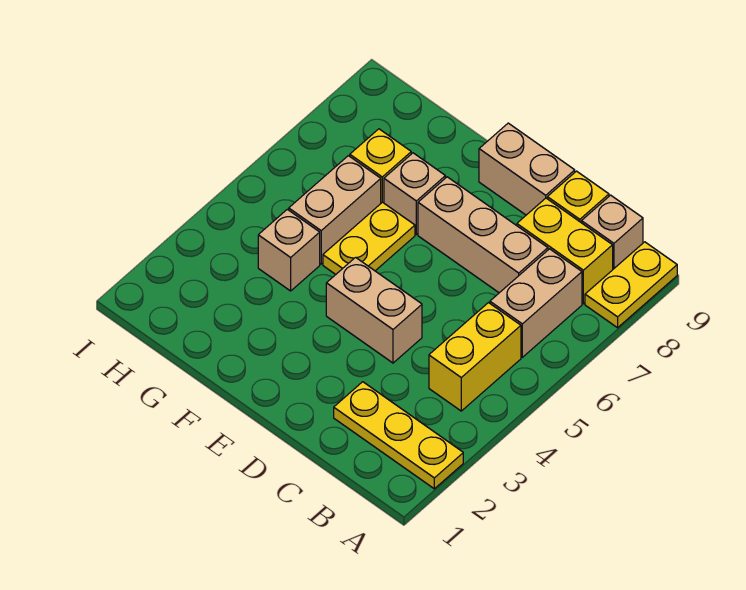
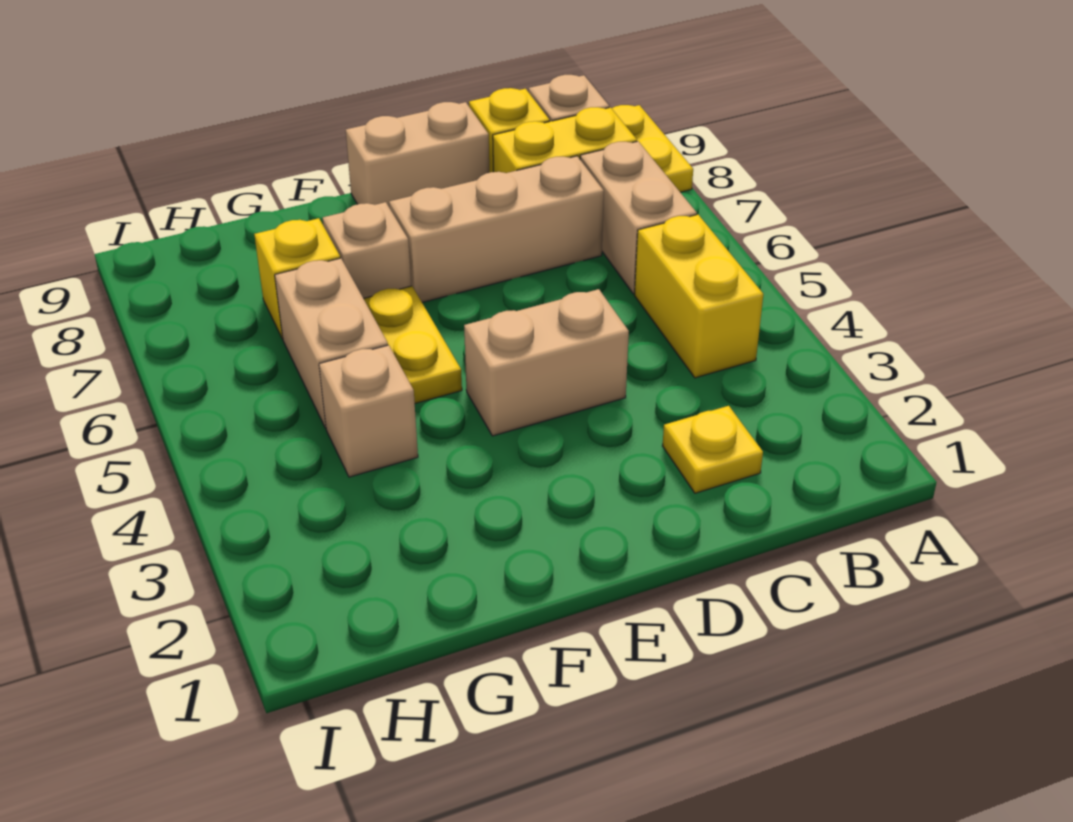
yellow plate A2:C2 level 1 -> yellow plate C2 level 1

